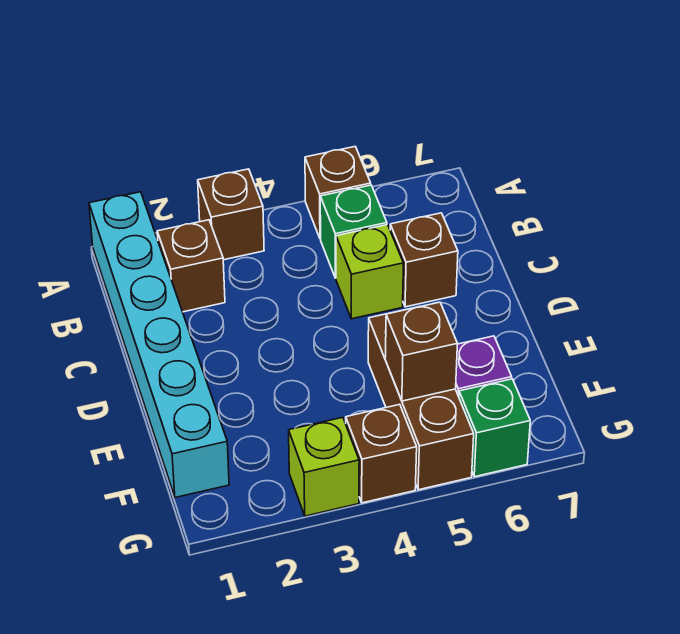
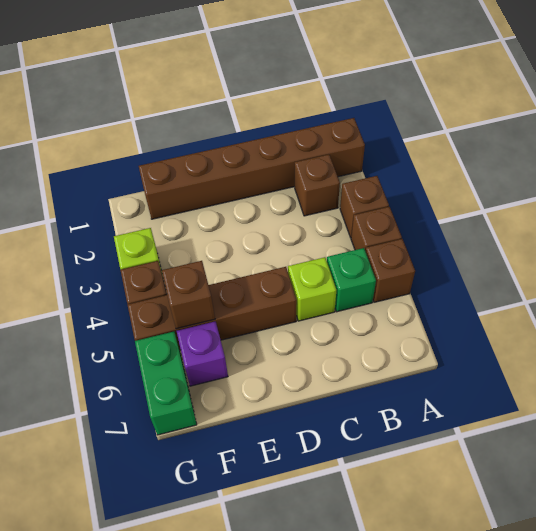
cyan brick A1:F1 level 1 -> brown brick A1:F1 level 1
brown brick C6 level 1 -> brown brick A4 level 1
brown brick E5:G5 level 1 -> brown brick D5:G5 level 1
green brick G6 level 1 -> green brick G6:G7 level 1

